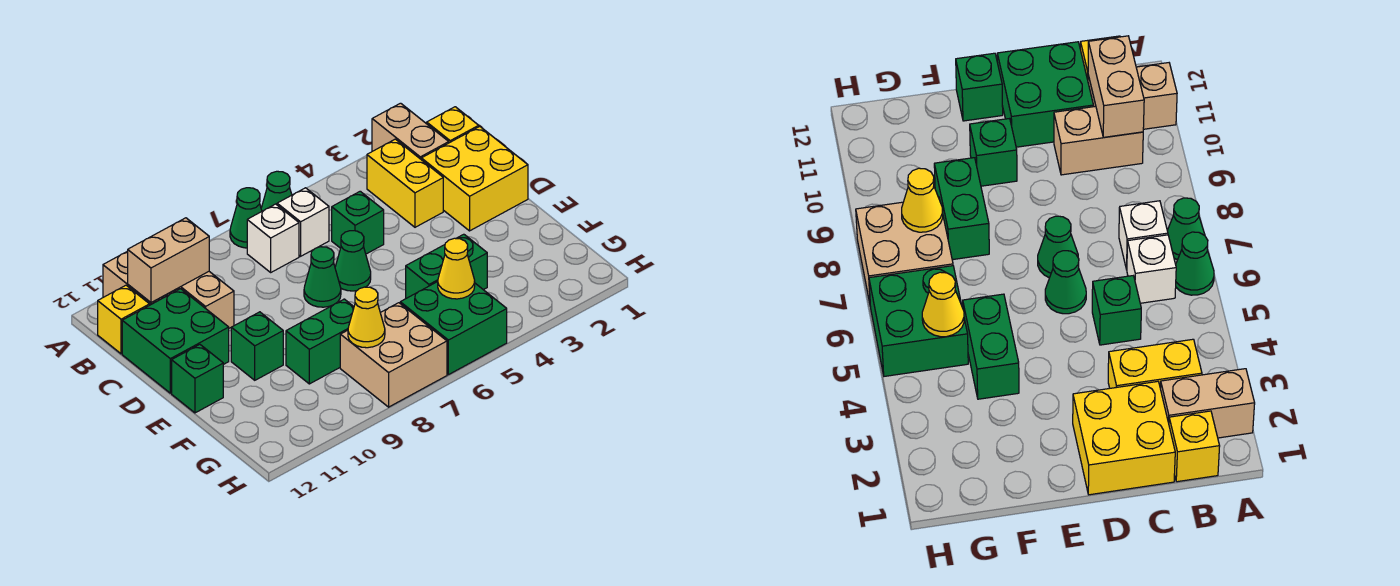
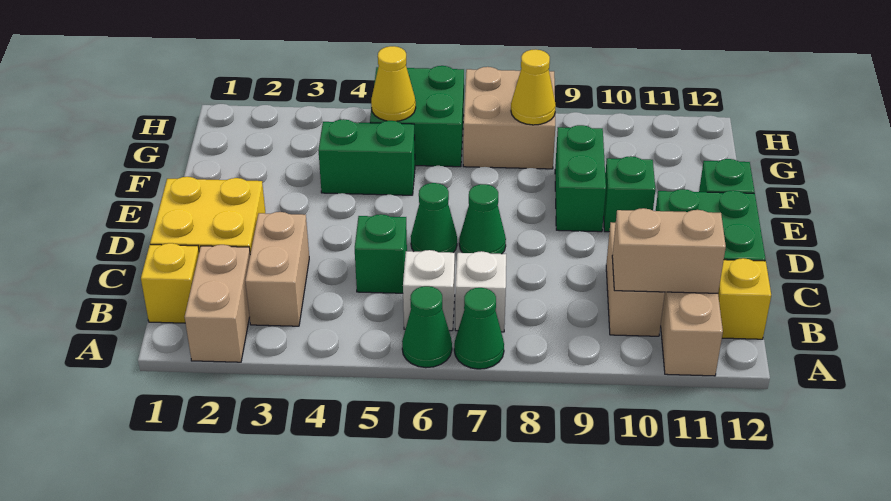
yellow brick B3:C3 level 1 -> tan brick B3:C3 level 1
green brick F8:F9 level 1 -> green brick E9:F9 level 1

